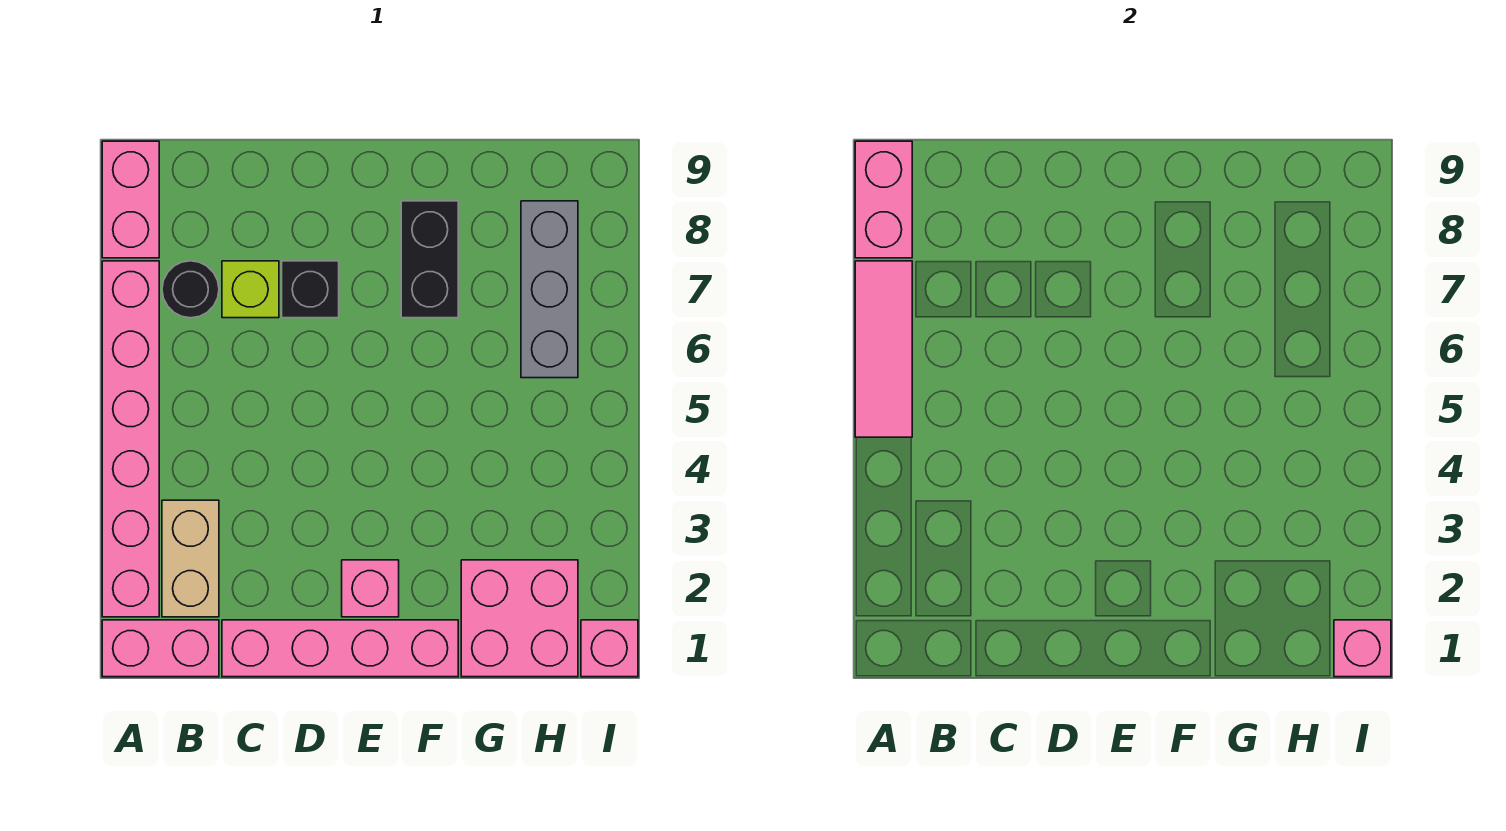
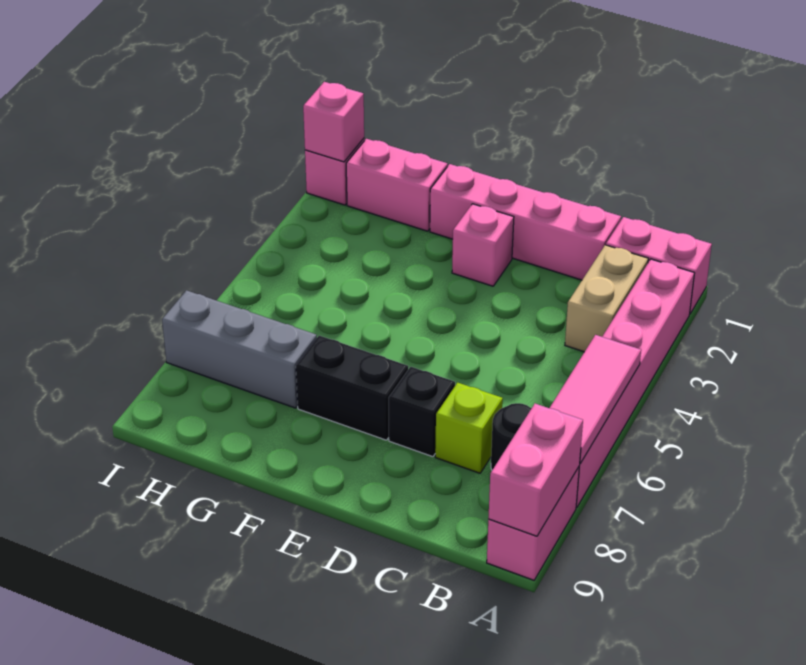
black brick F7:F8 level 1 -> black brick E7:F7 level 1
pink brick G1:H2 level 1 -> pink brick G1:H1 level 1
grey brick H6:H8 level 1 -> grey brick G7:I7 level 1

